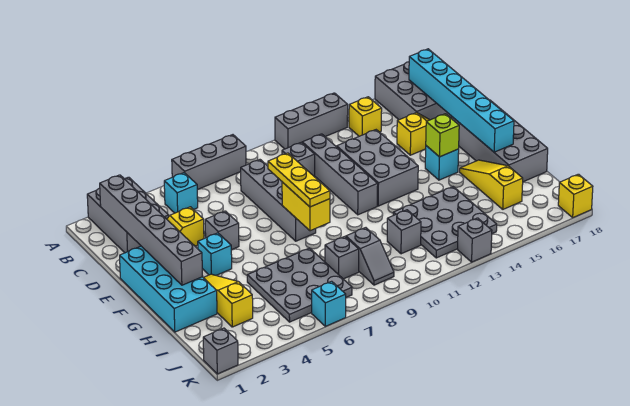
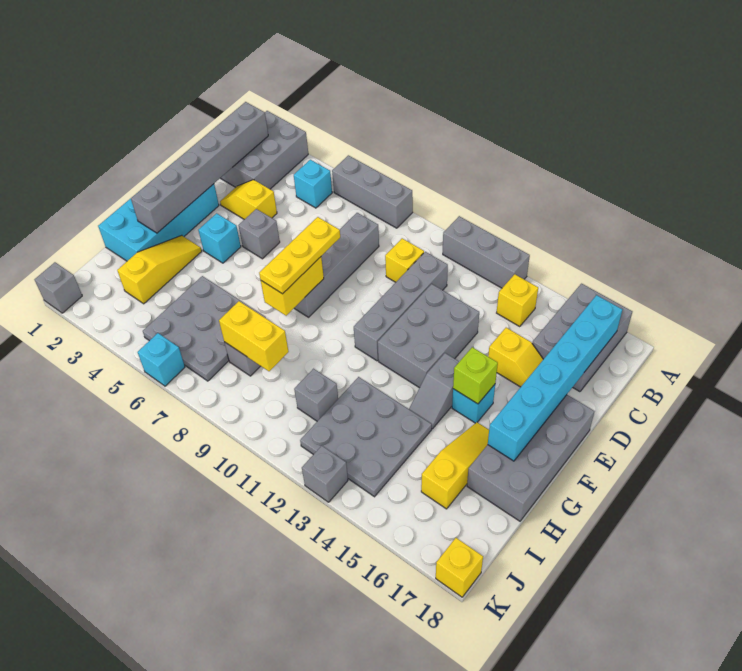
grey brick C10 level 1 -> yellow brick C10 level 1
none -> yellow brick I8:I9 level 2
grey slope I9:J9 level 1 top I -> grey slope F14:G14 level 1 top F

